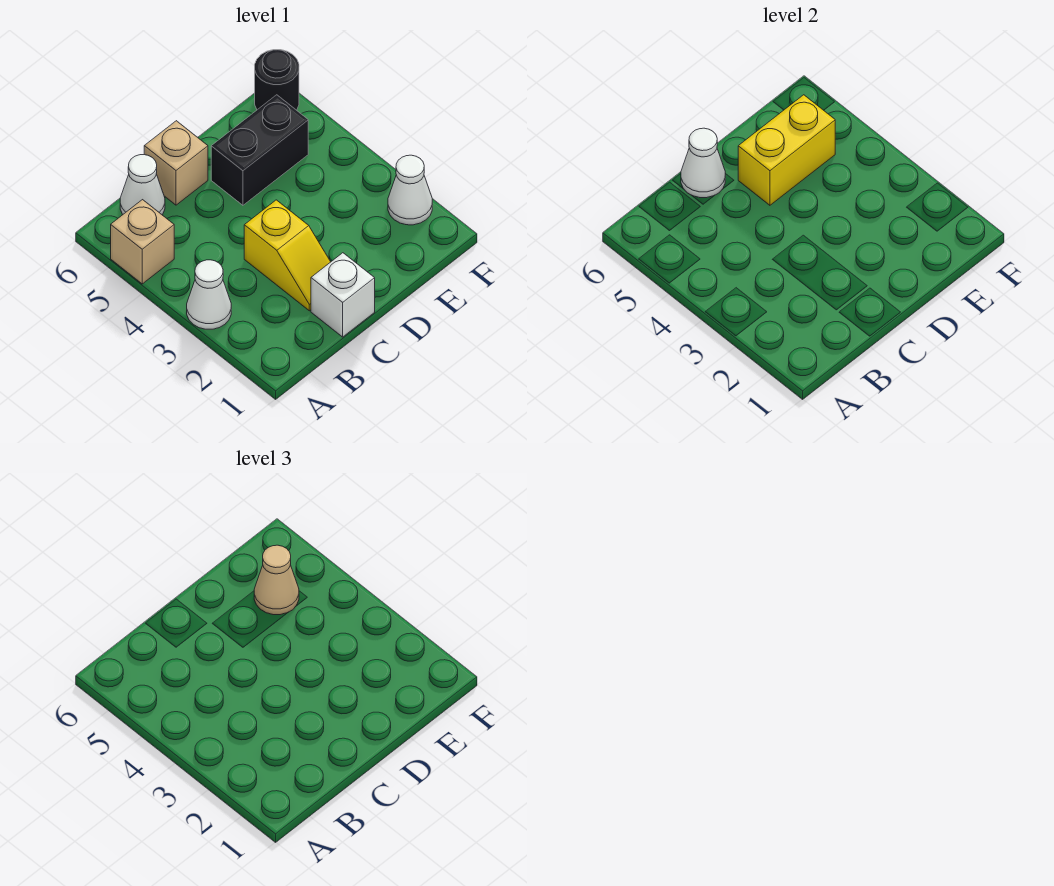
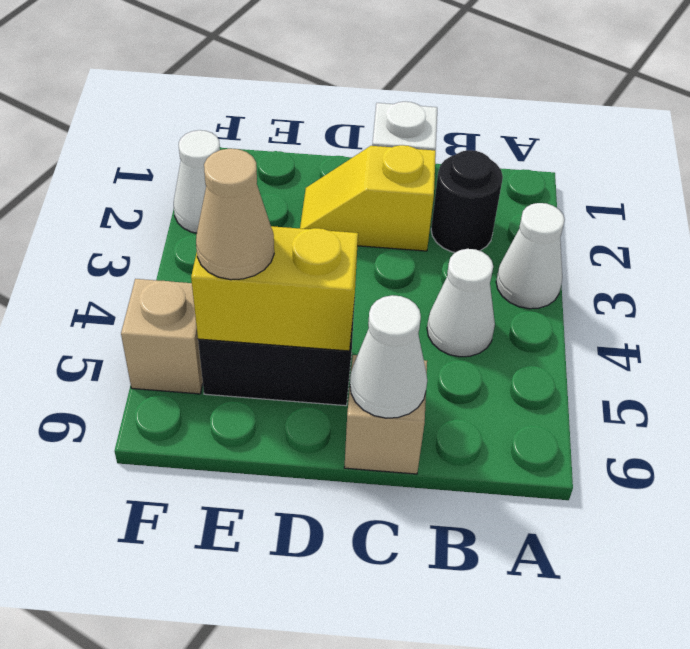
tan brick A5 level 1 -> tan brick F5 level 1
white cone B6 level 1 -> white cone B4 level 1
yellow slope C2:C3 level 1 top 3 -> yellow slope C2:D2 level 1 top C
black round brick F6 level 1 -> black round brick B2 level 1

